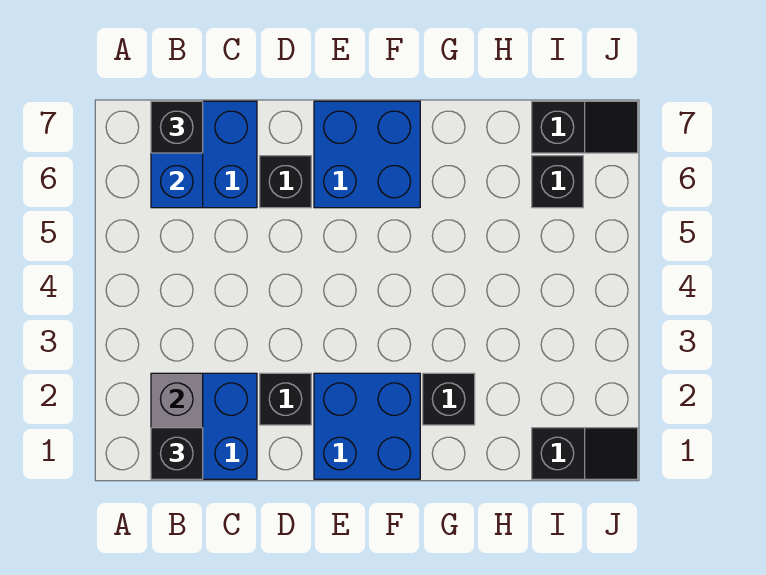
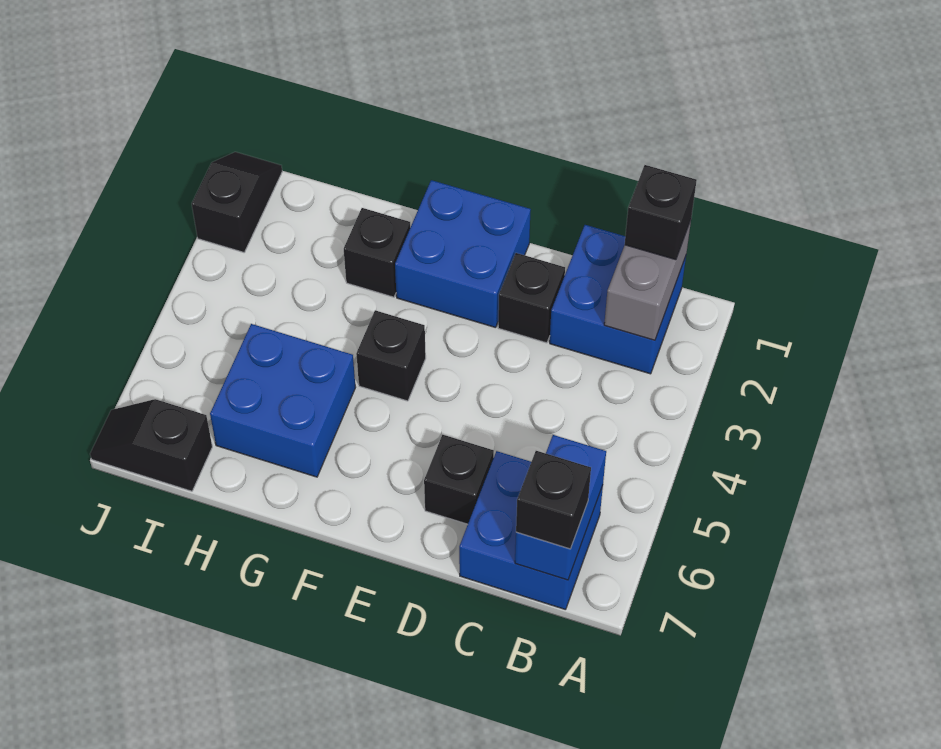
blue brick E6:F7 level 1 -> blue brick G5:H6 level 1
black slope I1:J1 level 1 top I -> black slope J1:J2 level 1 top 2
black brick I6 level 1 -> black brick F4 level 1

